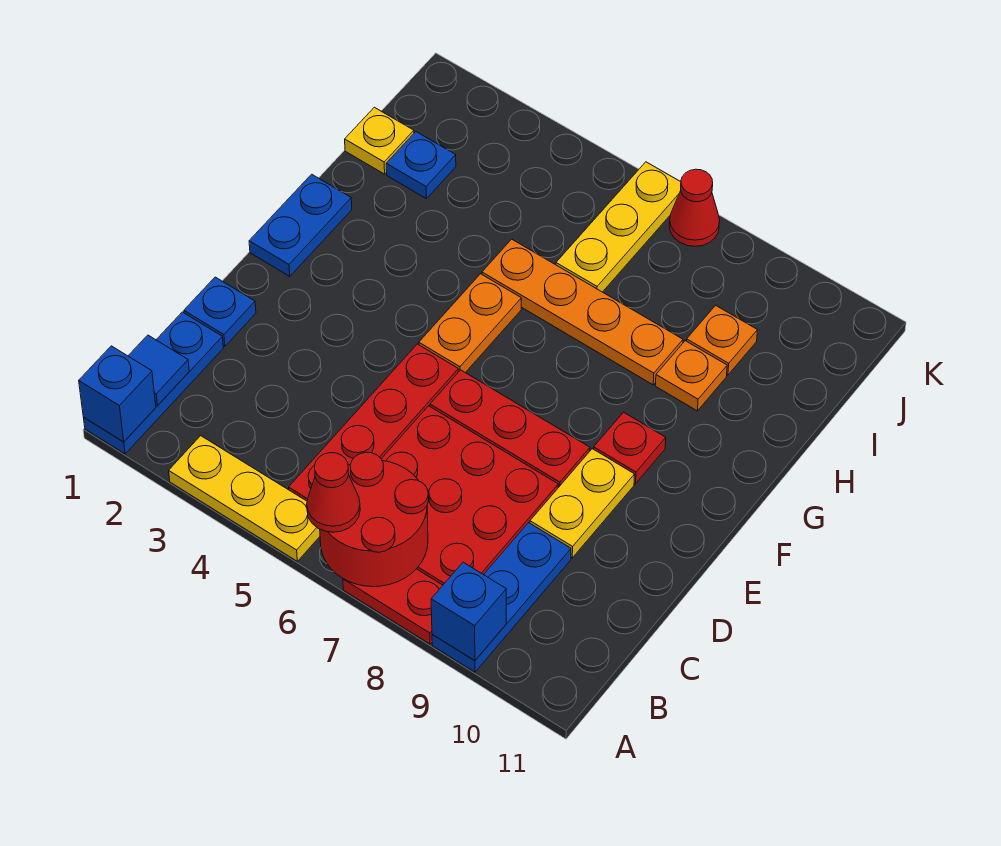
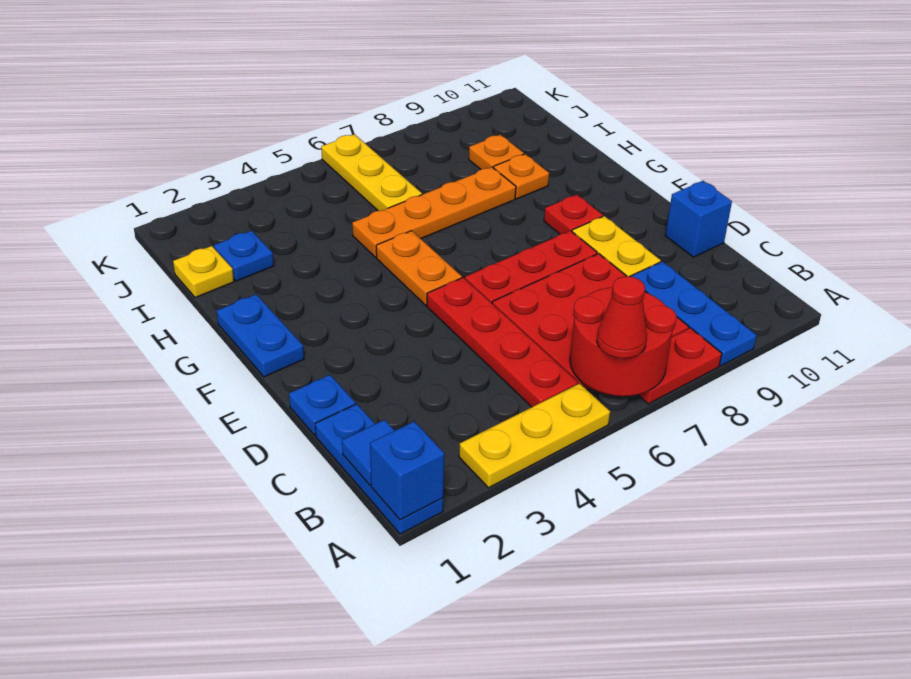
blue brick A9 level 2 -> blue brick D11 level 1
red cone K7 level 1 -> none

